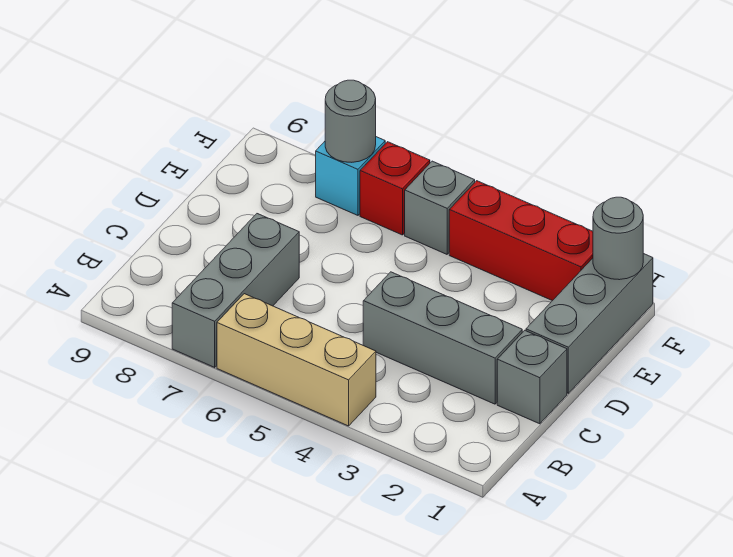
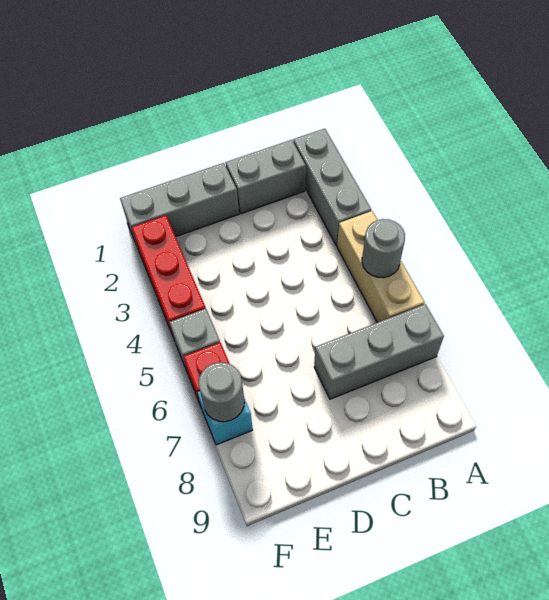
grey brick C1 level 1 -> grey brick B1:C1 level 1
grey brick C2:C4 level 1 -> grey brick A1:A3 level 1
grey round brick F1 level 2 -> grey round brick A5 level 2

